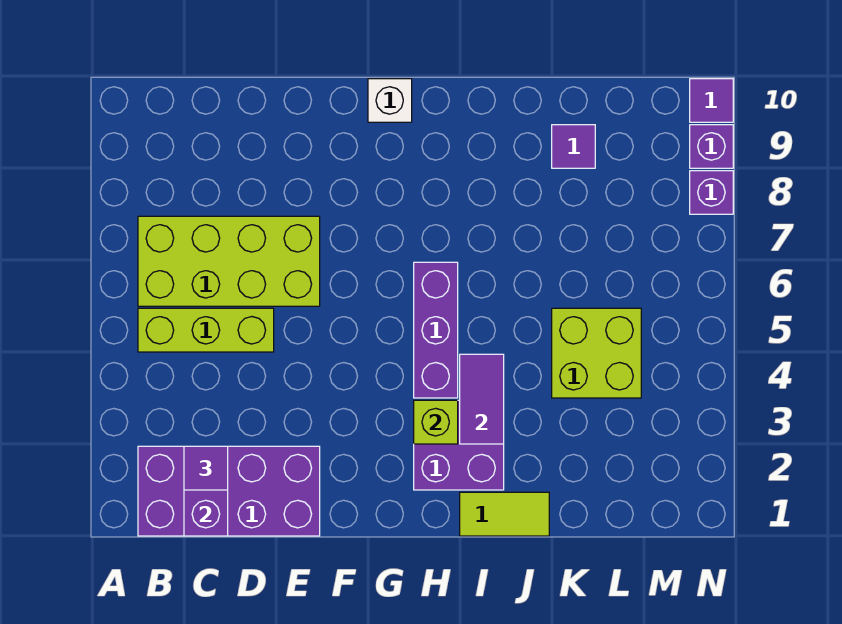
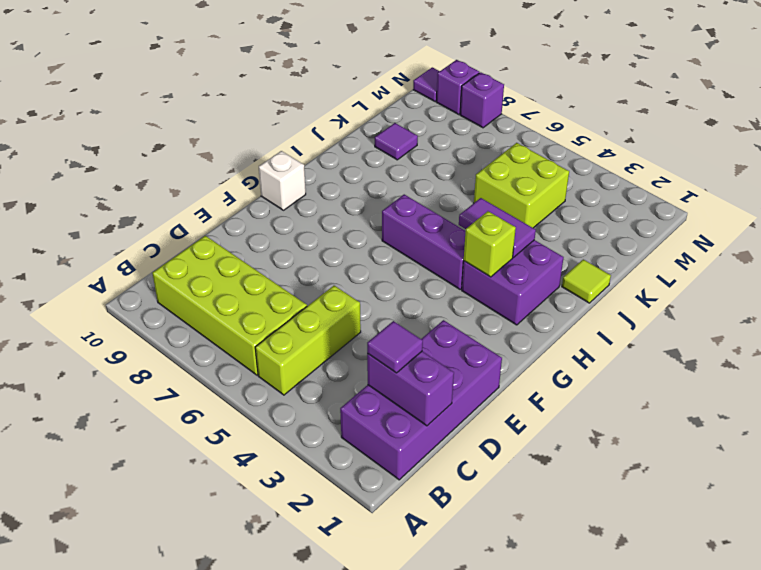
lime brick B6:E7 level 1 -> lime brick B6:C9 level 1
lime tile I1:J1 level 1 -> lime tile J1 level 1

